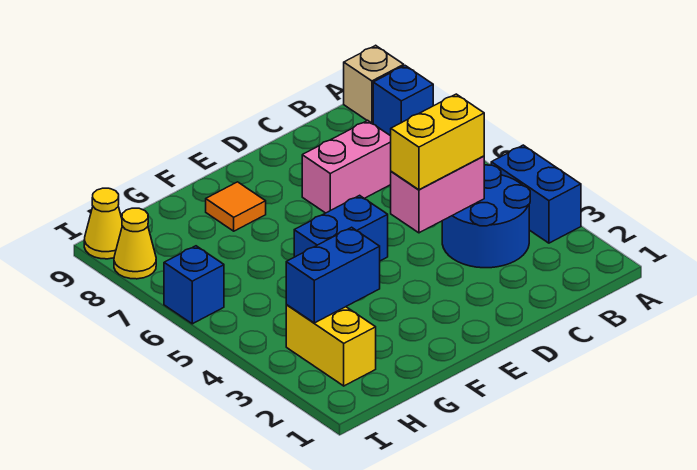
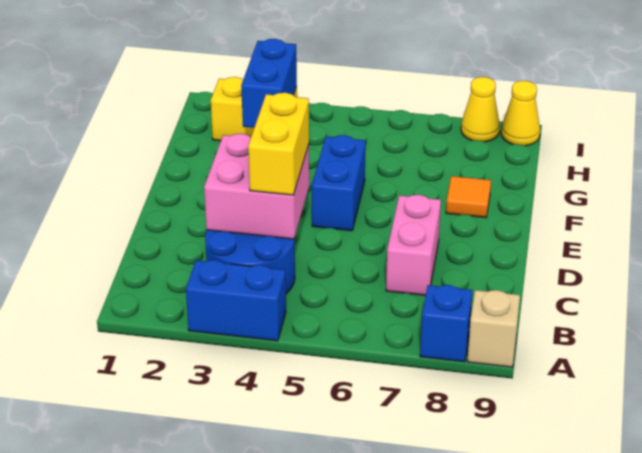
pink brick C4:D4 level 2 -> pink brick C3:D4 level 2
blue brick I6 level 1 -> none

